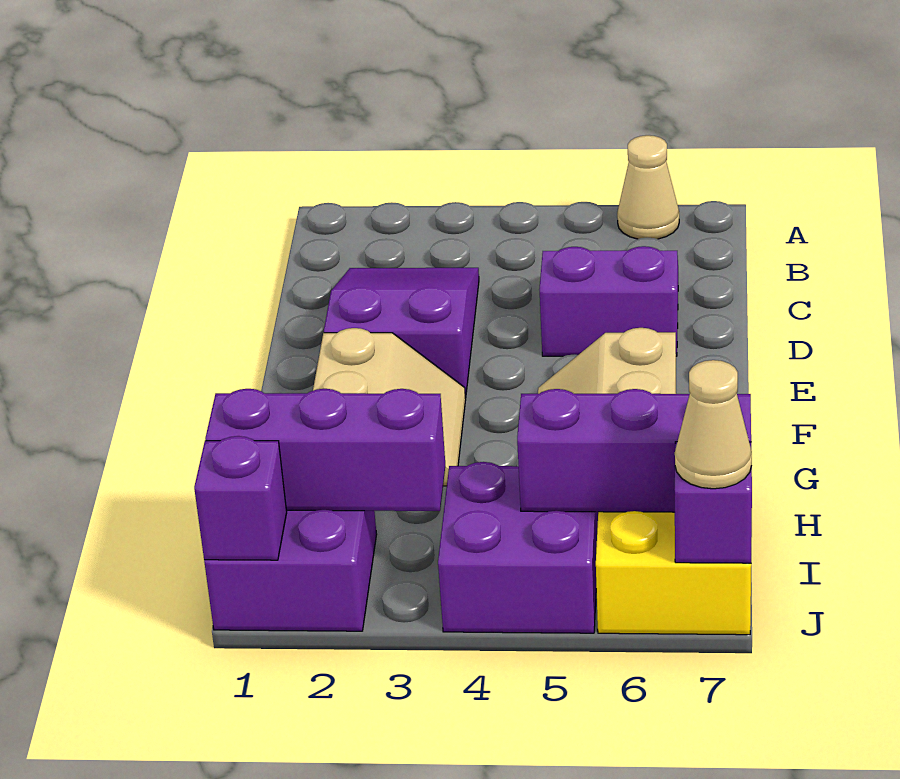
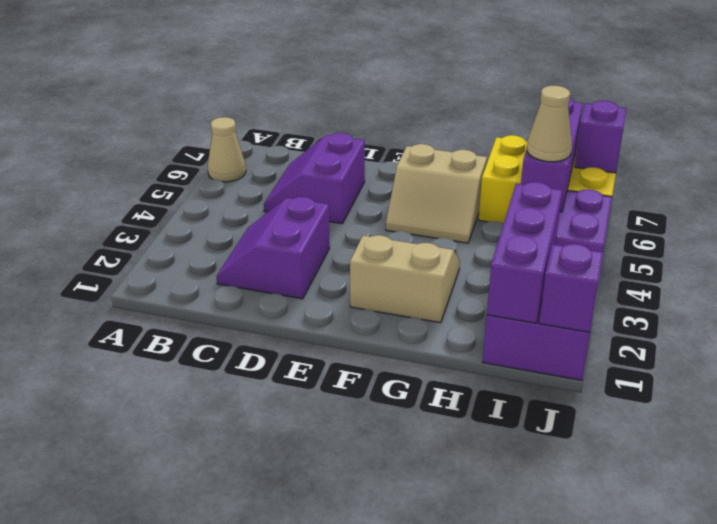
purple slope C2:E3 level 1 top E -> purple slope C2:D3 level 1 top D
tan cone J7 level 3 -> tan cone I5 level 3

